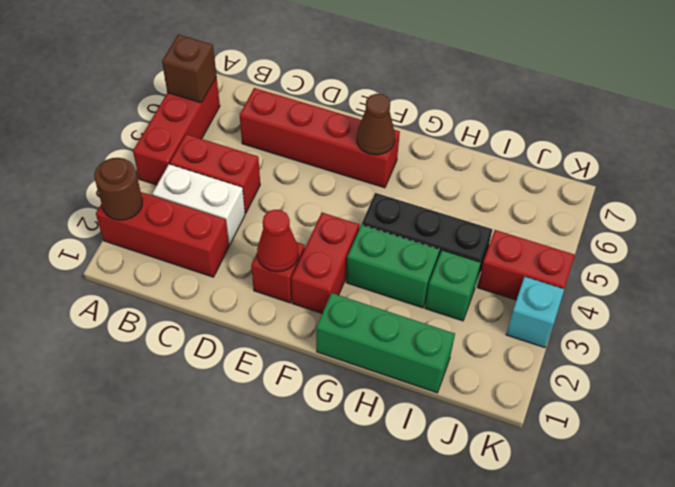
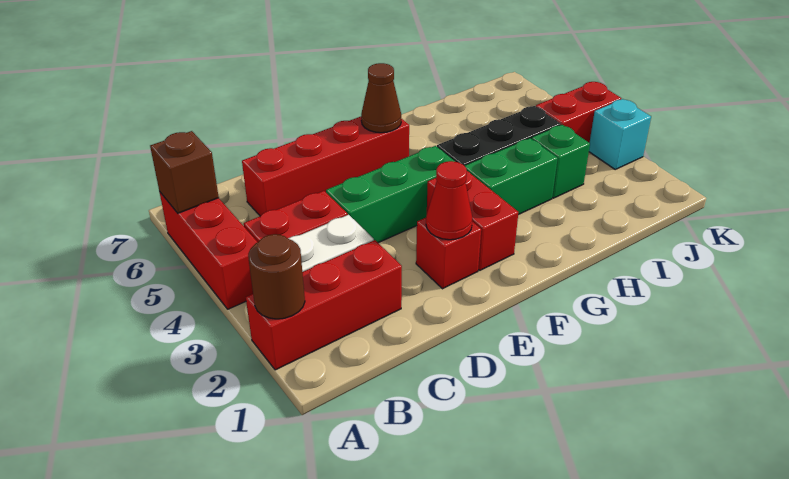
green brick G1:I1 level 1 -> green brick D4:F4 level 1

